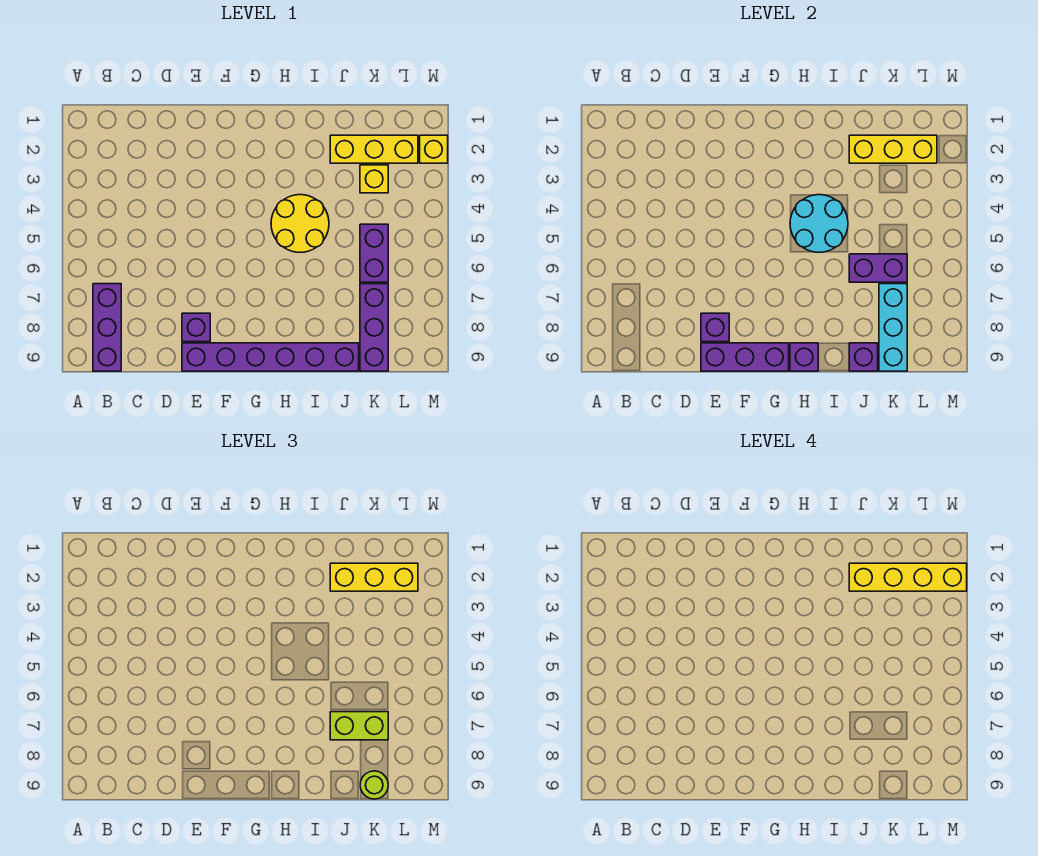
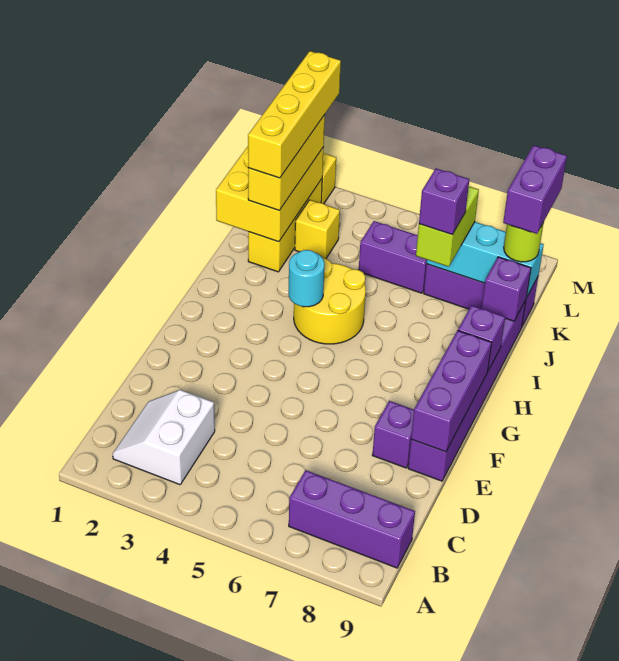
none -> white slope B2:C3 level 1 top 3
purple brick E8 level 2 -> purple brick J7 level 4
cyan round brick H4:I5 level 2 -> cyan round brick H4 level 2
yellow brick J2:L2 level 2 -> yellow brick J1:L2 level 2
purple brick J6:K6 level 2 -> purple brick K9:L9 level 4

